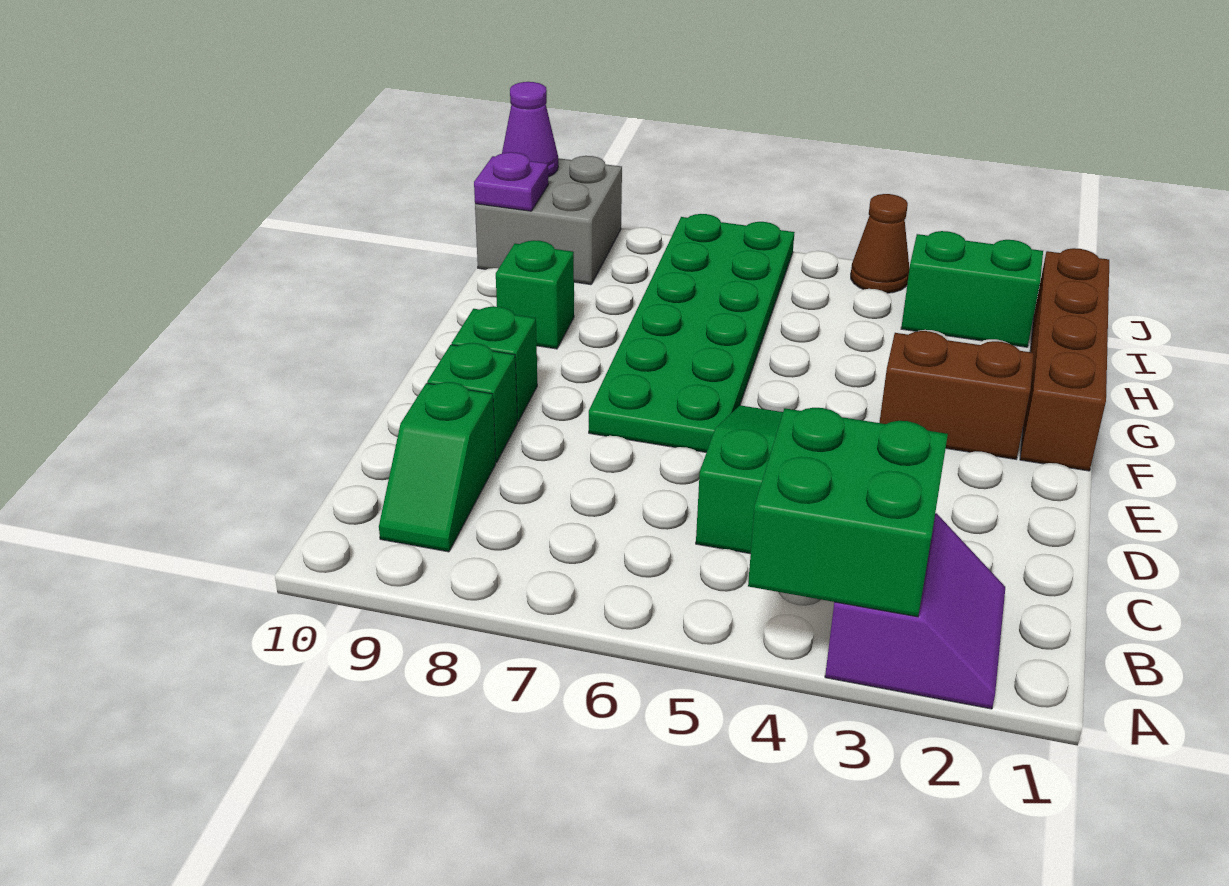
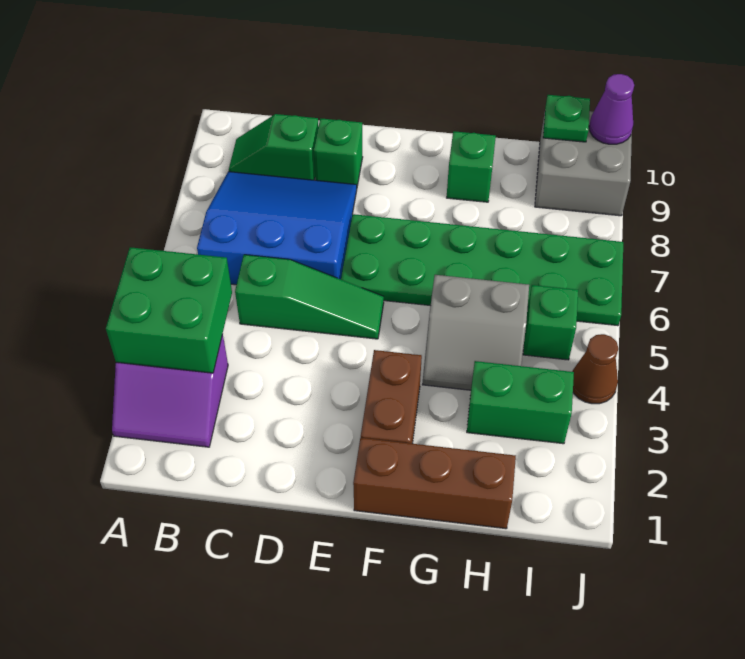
none -> blue slope B6:D8 level 1 top 6
green brick E9 level 1 -> green brick I5 level 1
brown brick F1:I1 level 1 -> brown brick F1:H1 level 1
none -> grey slope G4:H5 level 1 top 5
green brick I2:I3 level 1 -> green brick H3:I3 level 1
purple plate I10 level 2 -> green plate I10 level 2

